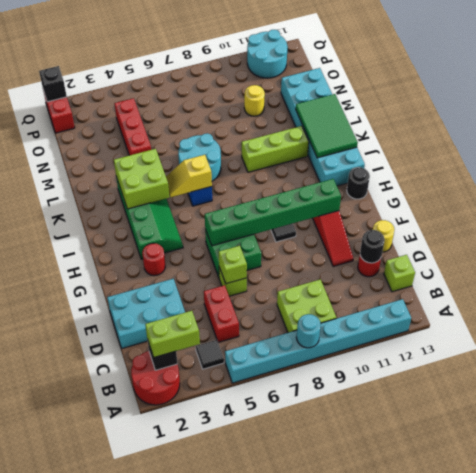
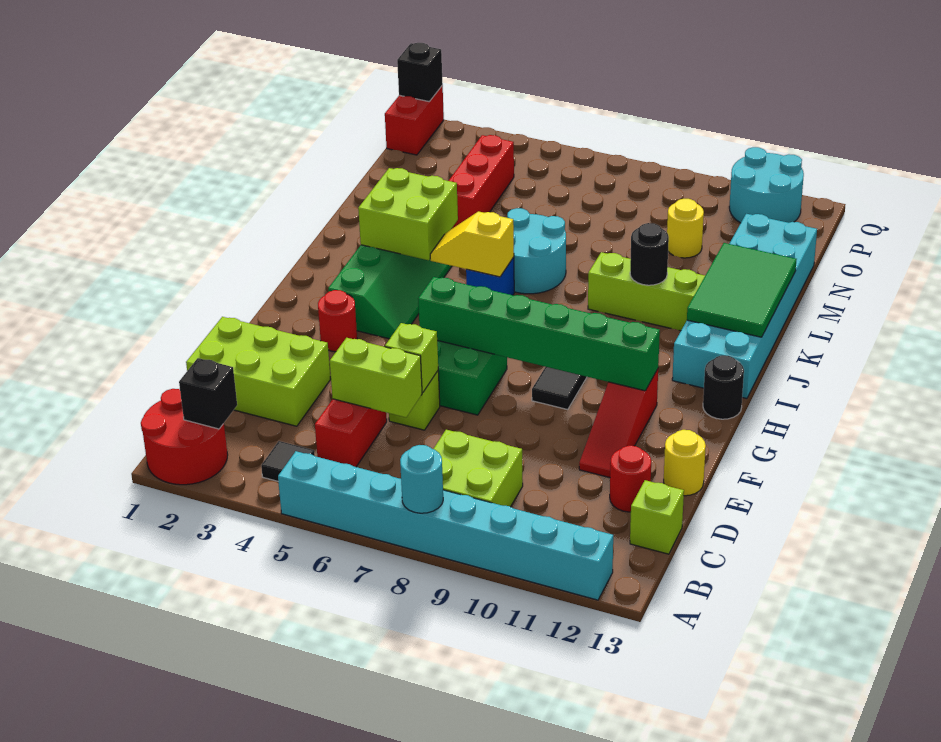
lime brick B2:B3 level 3 -> lime brick D5:D6 level 2
cyan brick D1:E3 level 1 -> lime brick D1:E3 level 1
black round brick D12 level 2 -> black round brick K10 level 2

